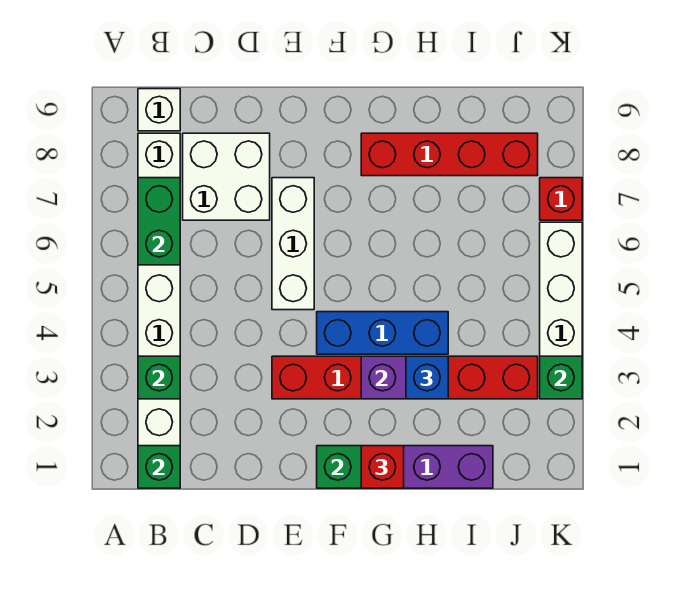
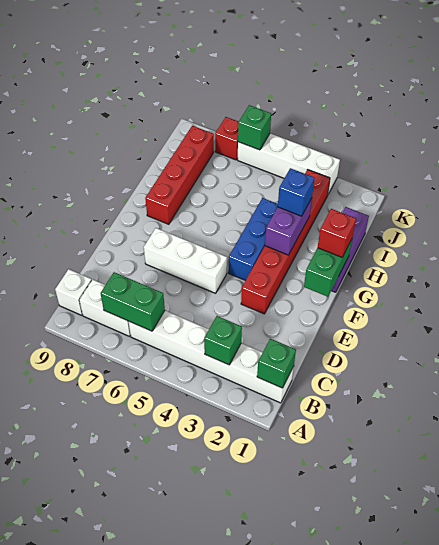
white brick C7:D8 level 1 -> none
green brick K3 level 2 -> green brick K6 level 2

